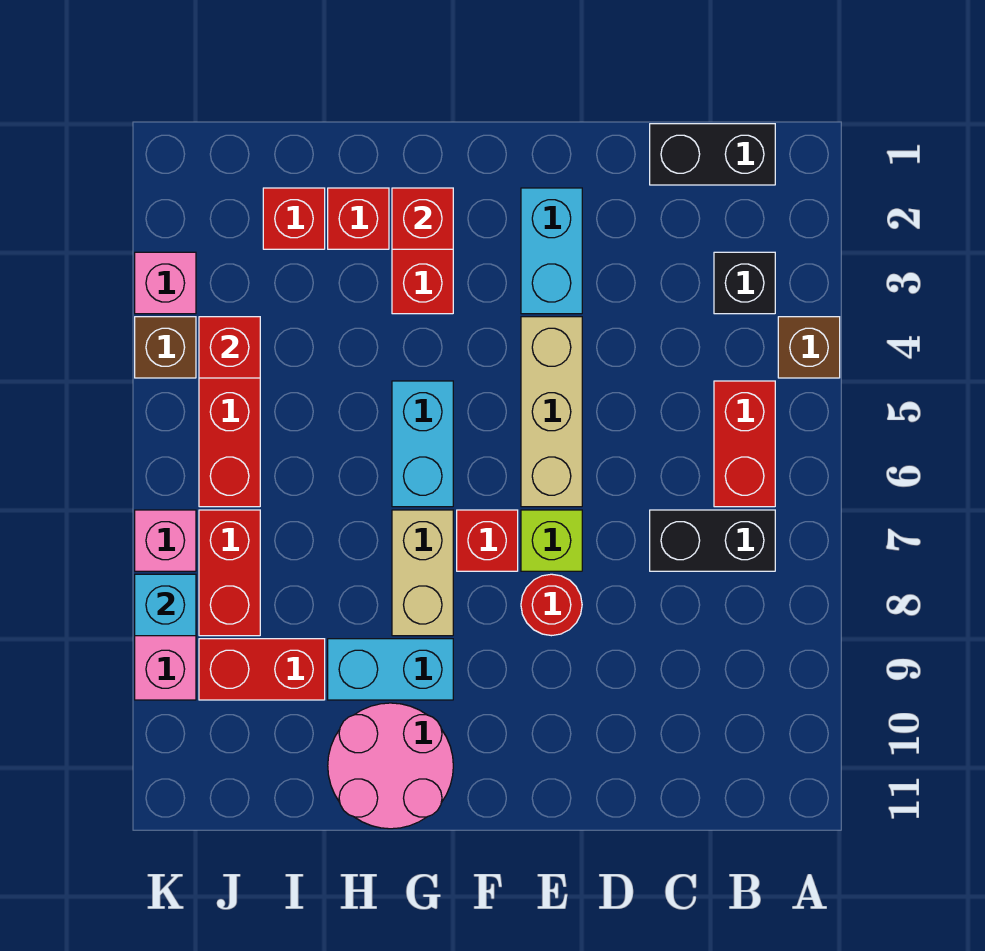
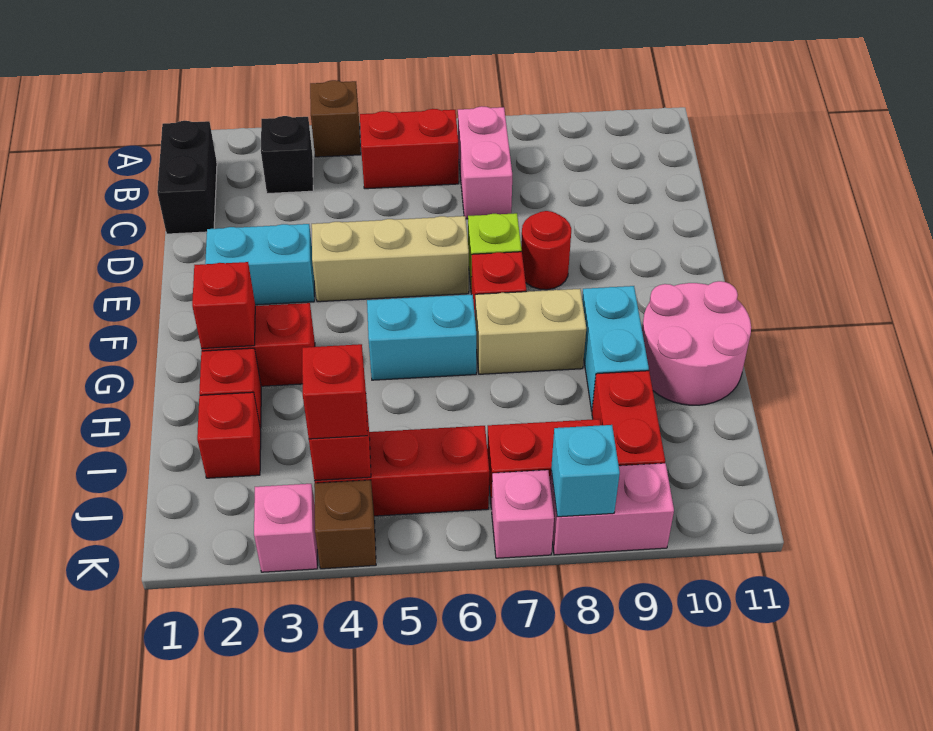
black brick B7:C7 level 1 -> pink brick B7:C7 level 1
none -> red brick J4 level 3

